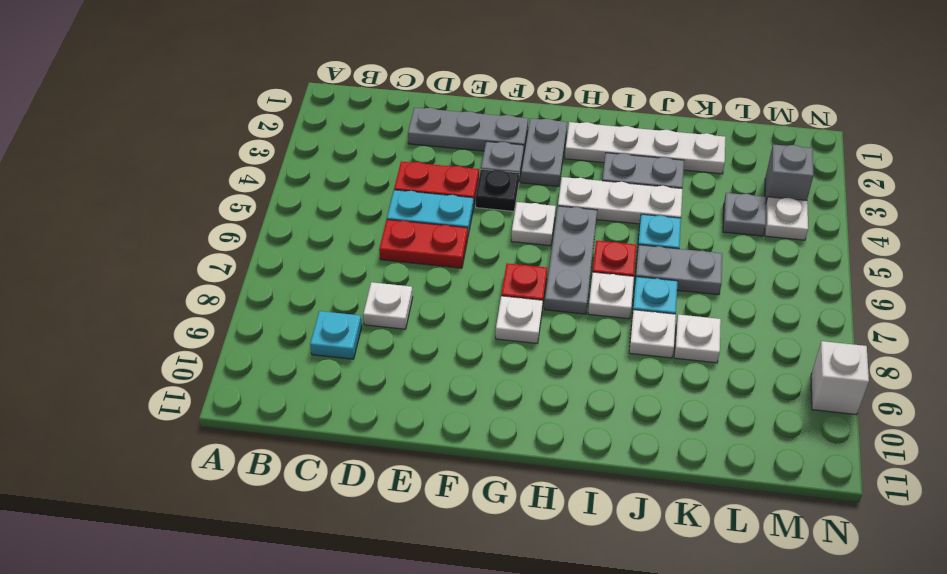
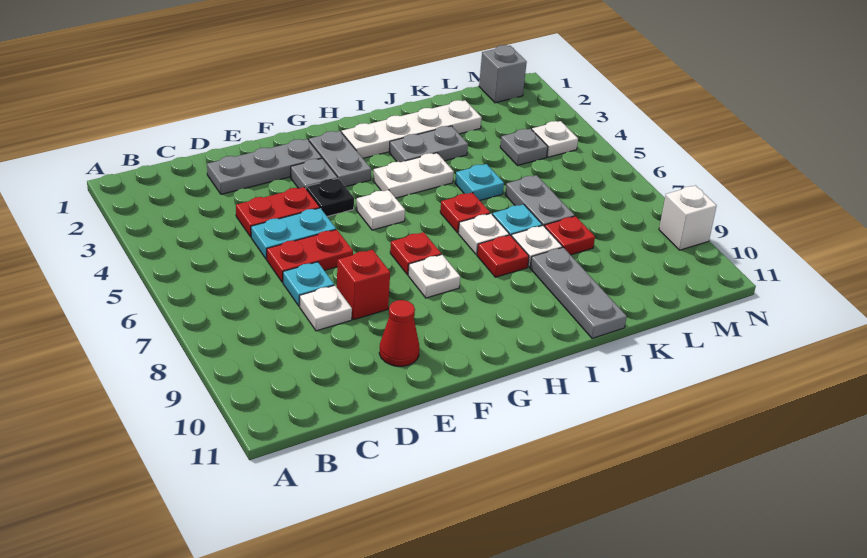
cyan plate C9 level 1 -> cyan plate D7 level 1
none -> red brick E8 level 1
none -> red cone E10 level 1
white plate H4:J4 level 1 -> white plate H4:I4 level 1
grey plate H5:H7 level 1 -> grey plate J9:J11 level 1
none -> red plate I8 level 1
grey plate J6:K6 level 1 -> grey plate K6:K7 level 1
white plate K8 level 1 -> red plate K8 level 1
grey brick M3 level 1 -> grey brick M1 level 1

